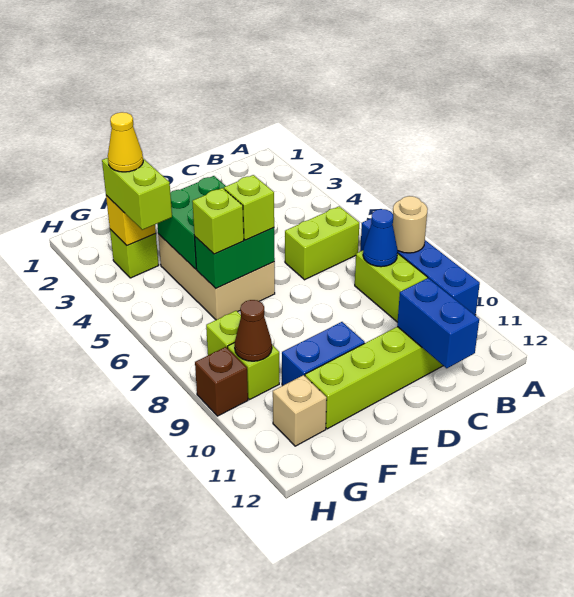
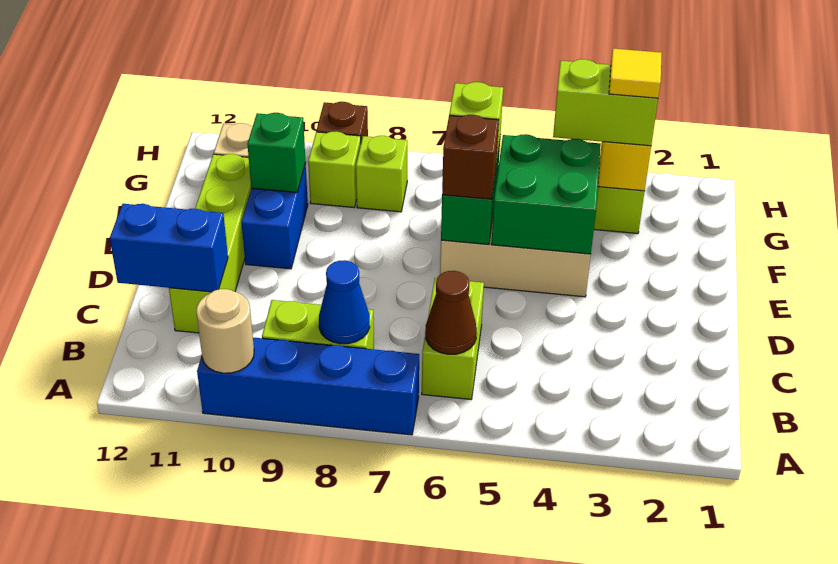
tan round brick A8 level 2 -> tan round brick A10 level 2
lime brick E6 level 3 -> brown brick E6 level 3
none -> green brick F10 level 2
yellow cone G3 level 4 -> yellow tile G3 level 4
brown cone G9 level 2 -> brown cone B6 level 2

